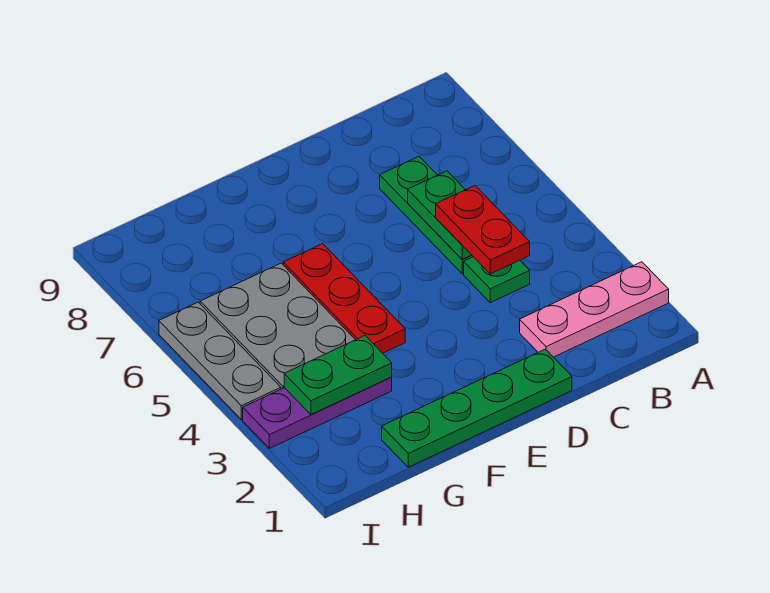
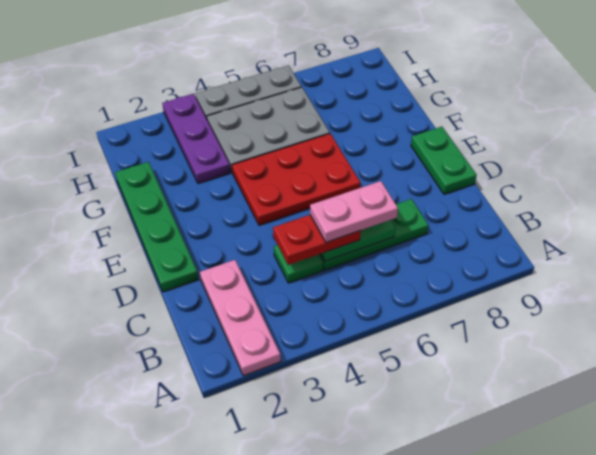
none -> pink plate C5:C6 level 4
red plate F4:F6 level 1 -> red plate E4:F6 level 1
green plate G3:H3 level 2 -> green plate D9:E9 level 1

